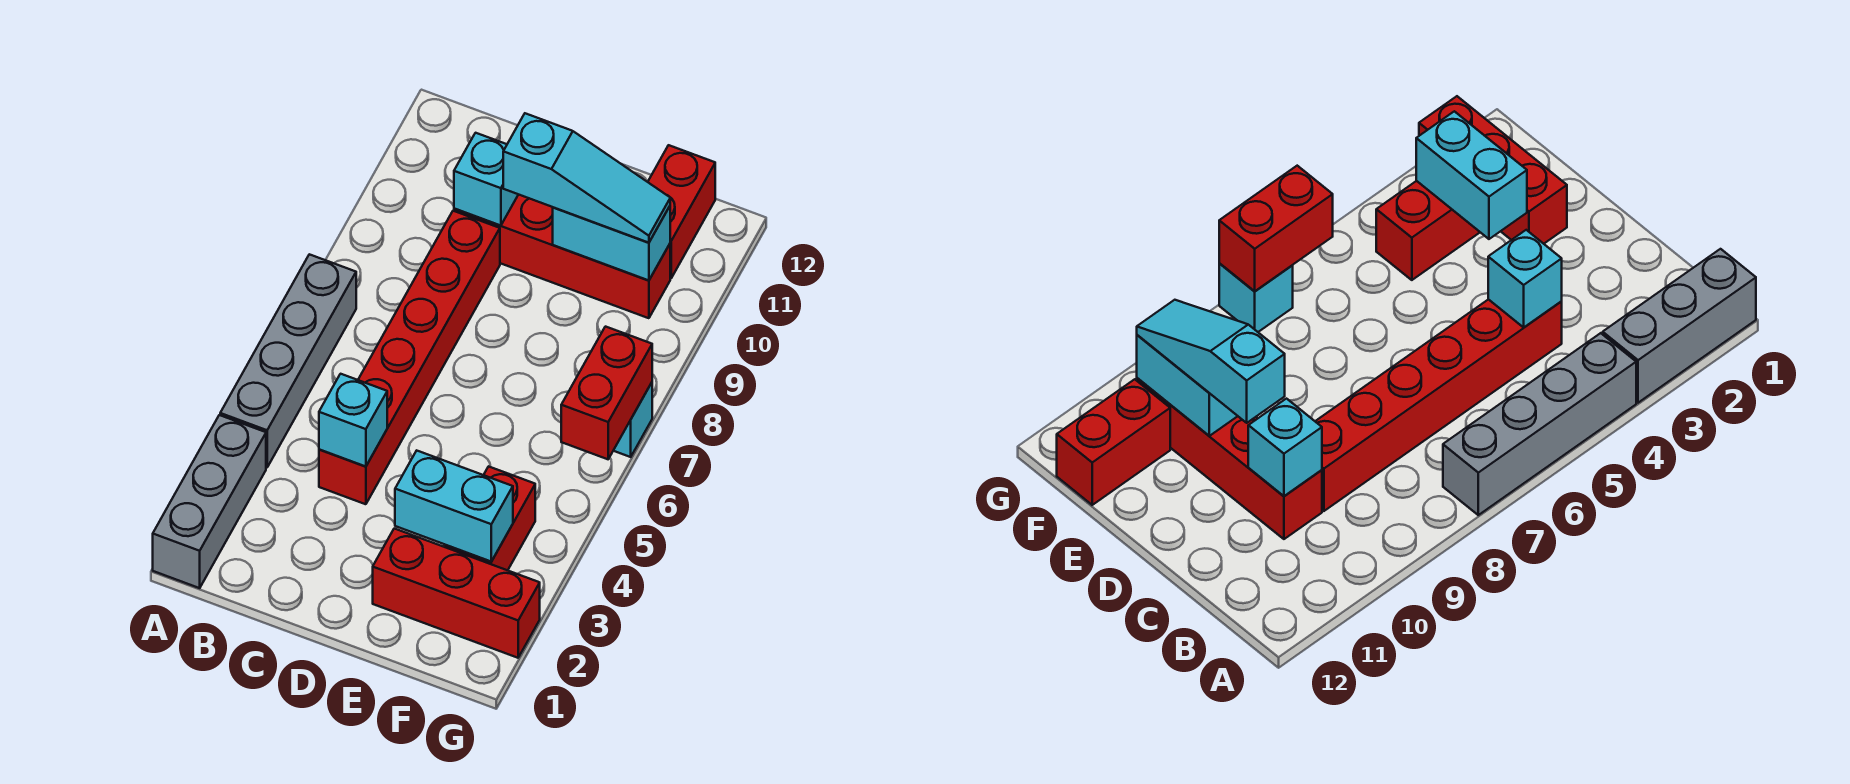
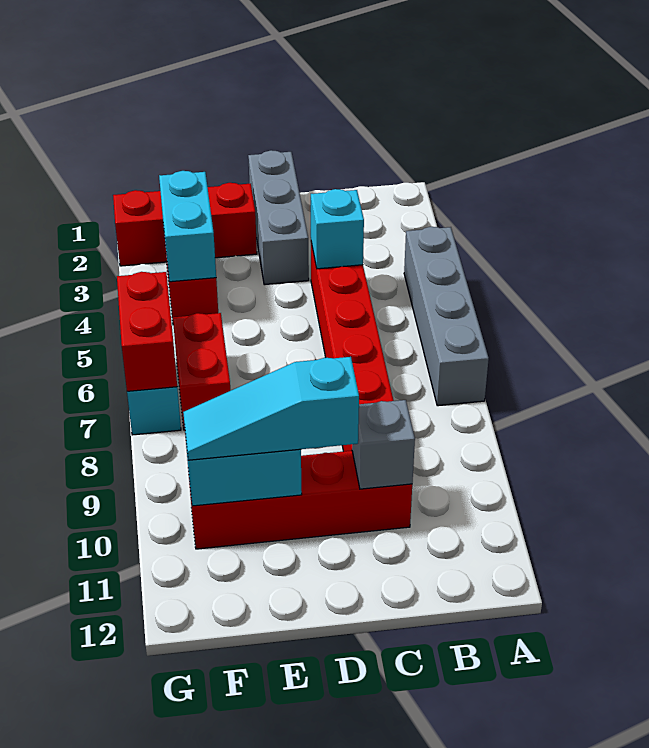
grey brick A1:A3 level 1 -> grey brick D1:D3 level 1
cyan brick C10 level 2 -> grey brick C10 level 2
cyan brick E3:F3 level 2 -> cyan brick F3:F4 level 2
red brick F11:F12 level 1 -> red brick F6:F7 level 1

